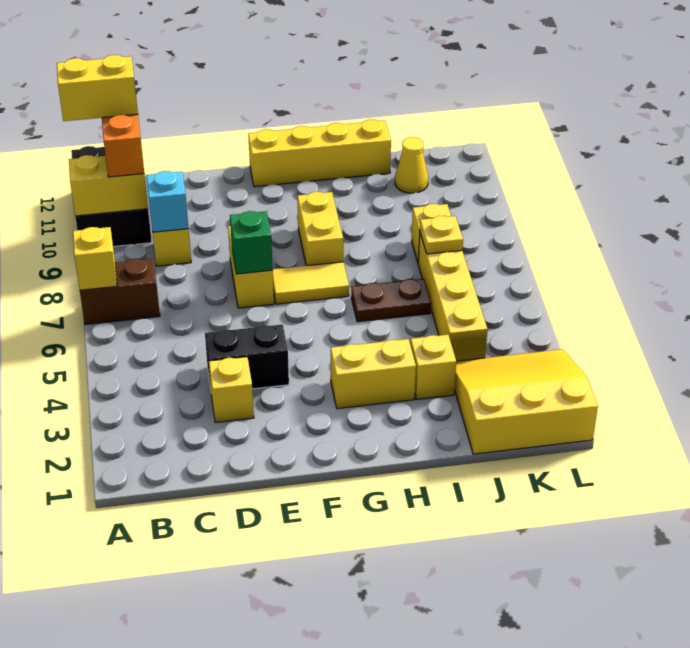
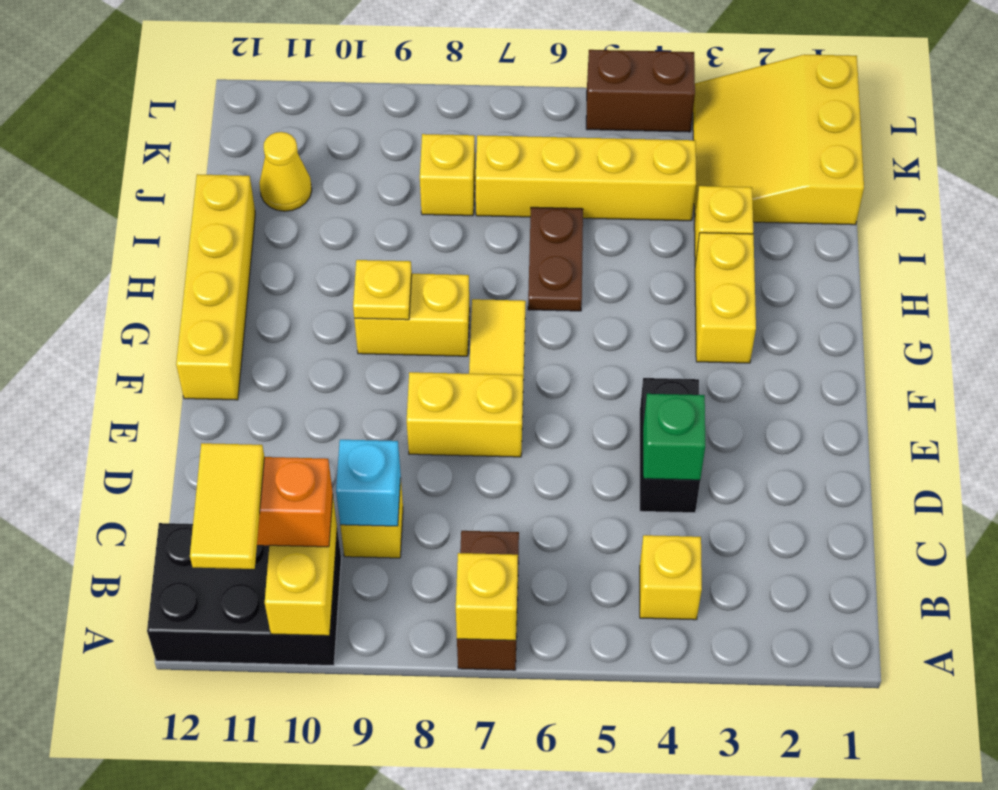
yellow brick A11:B11 level 4 -> yellow tile A11:B11 level 4
yellow brick D3 level 1 -> yellow brick B4 level 1
green brick E7 level 2 -> green brick D4 level 2
yellow plate J7 level 2 -> yellow plate G9 level 2
none -> brown brick L4:L5 level 1

